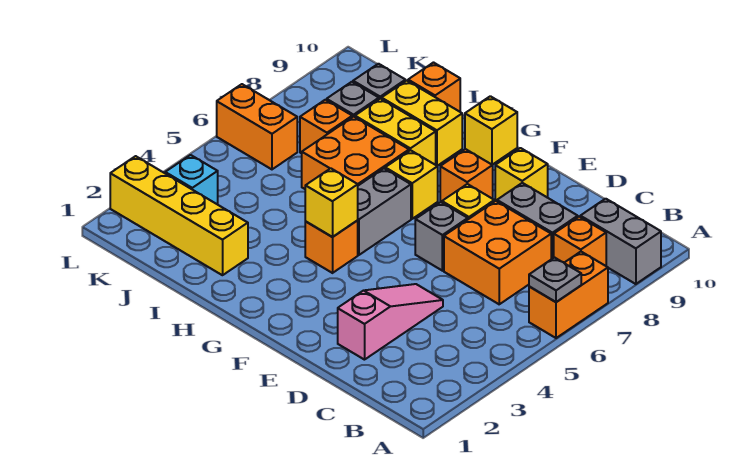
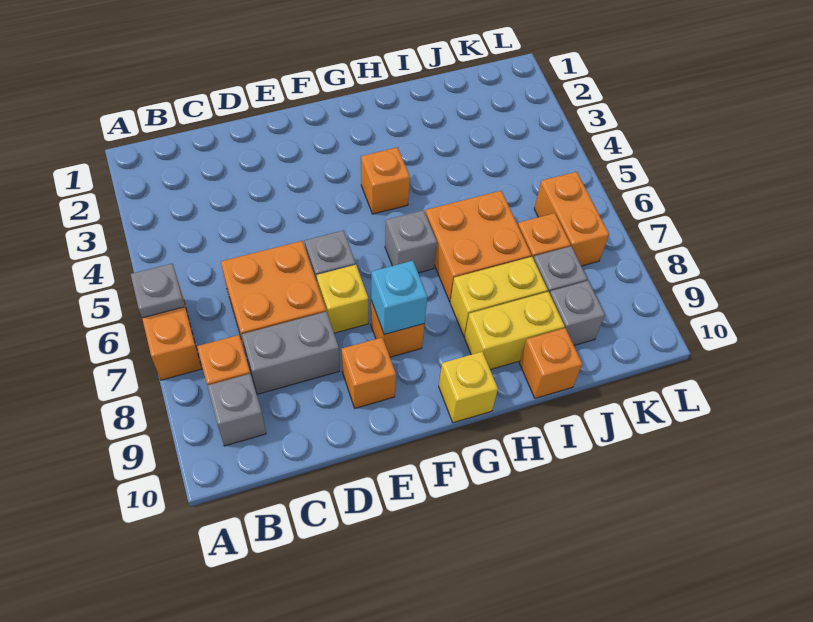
grey brick A9:B9 level 1 -> grey brick B9 level 1
pink slope D2:D4 level 1 top 2 -> none
yellow brick E9 level 1 -> orange brick E9 level 1
yellow brick G4 level 2 -> none
grey brick G5:G6 level 1 -> grey brick G6 level 1
yellow brick G7 level 1 -> none
yellow brick I2:L2 level 1 -> none
cyan brick K3 level 1 -> cyan brick F8 level 2
orange brick K6:L6 level 1 -> orange brick K6:K7 level 1

